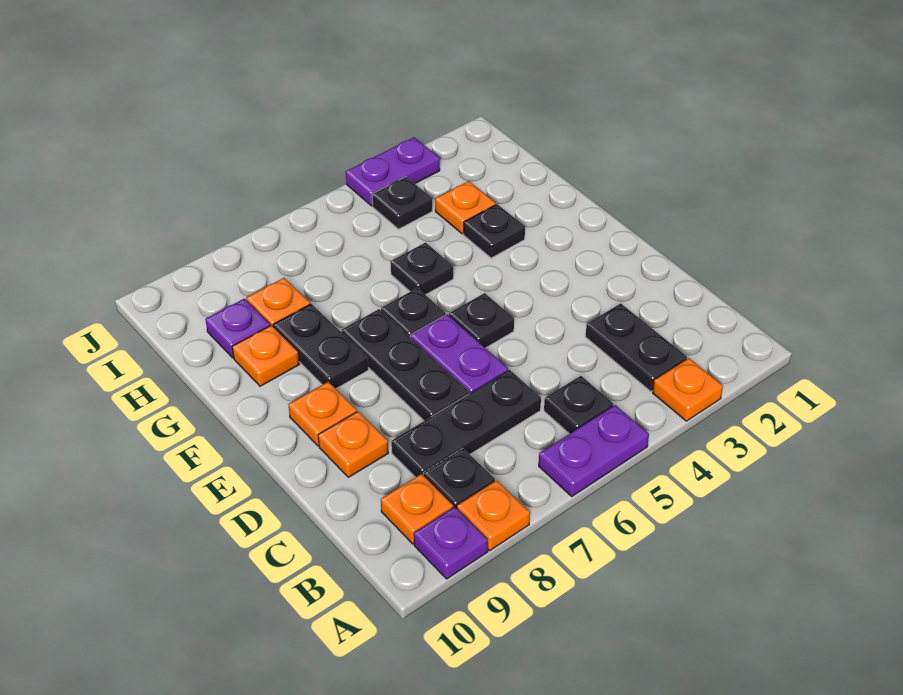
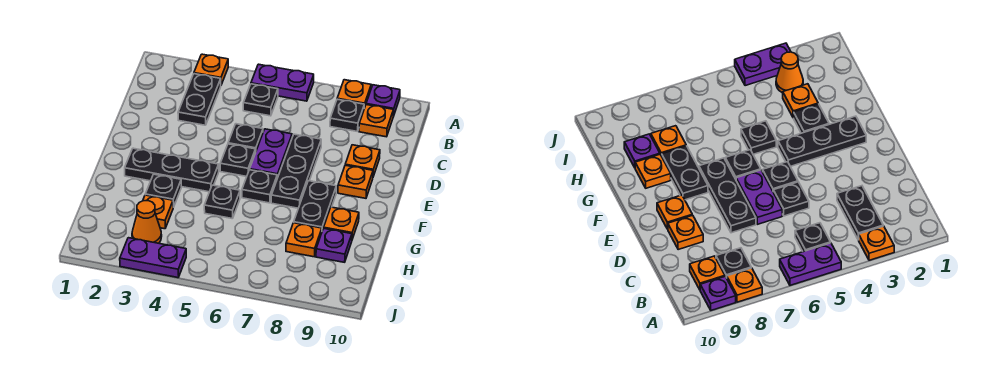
black plate C6:C8 level 1 -> black plate F2:F4 level 1
none -> orange cone I3 level 1
black plate I4 level 1 -> black plate D5 level 1

